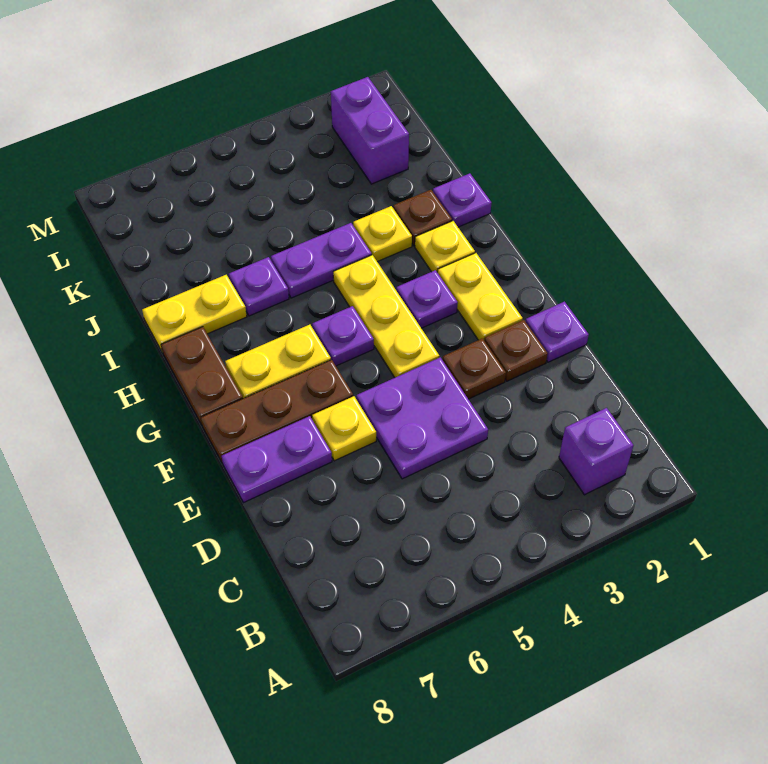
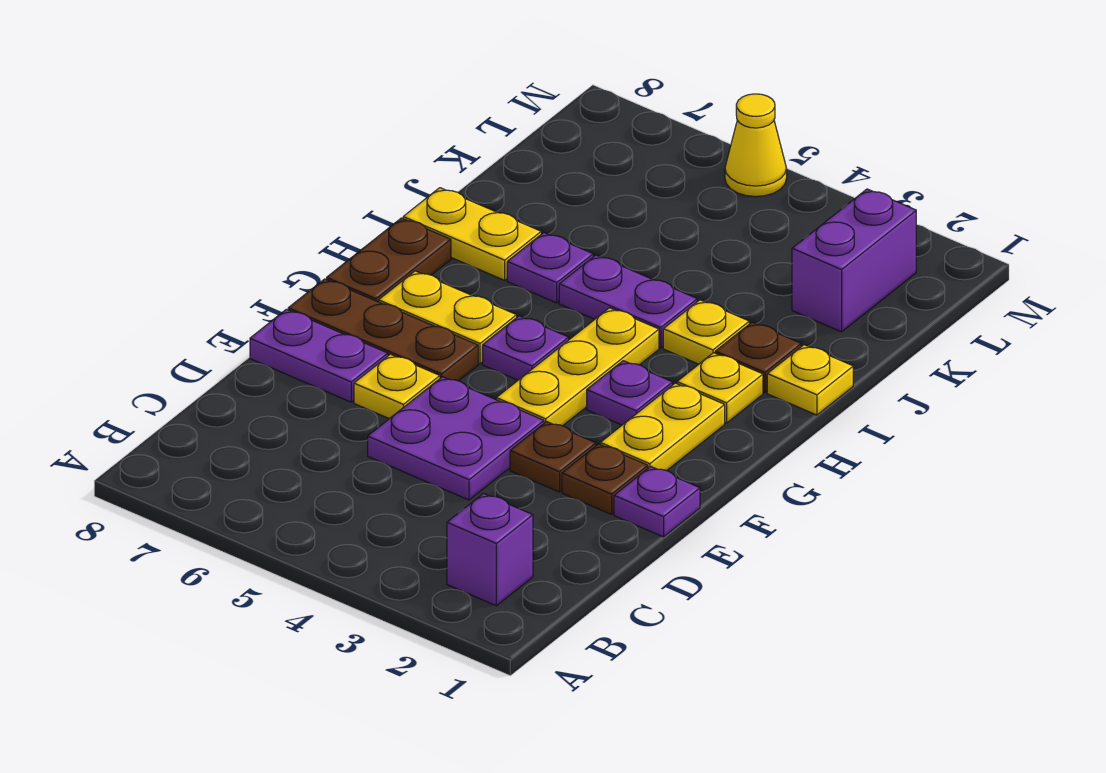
purple plate I1 level 1 -> yellow plate I1 level 1
none -> yellow cone M5 level 1

